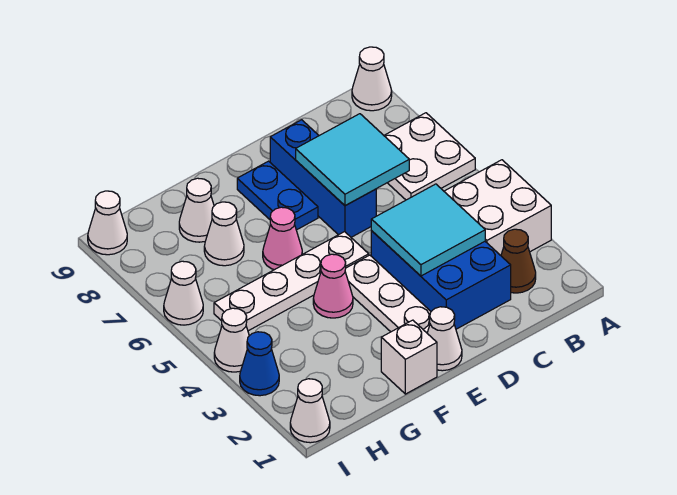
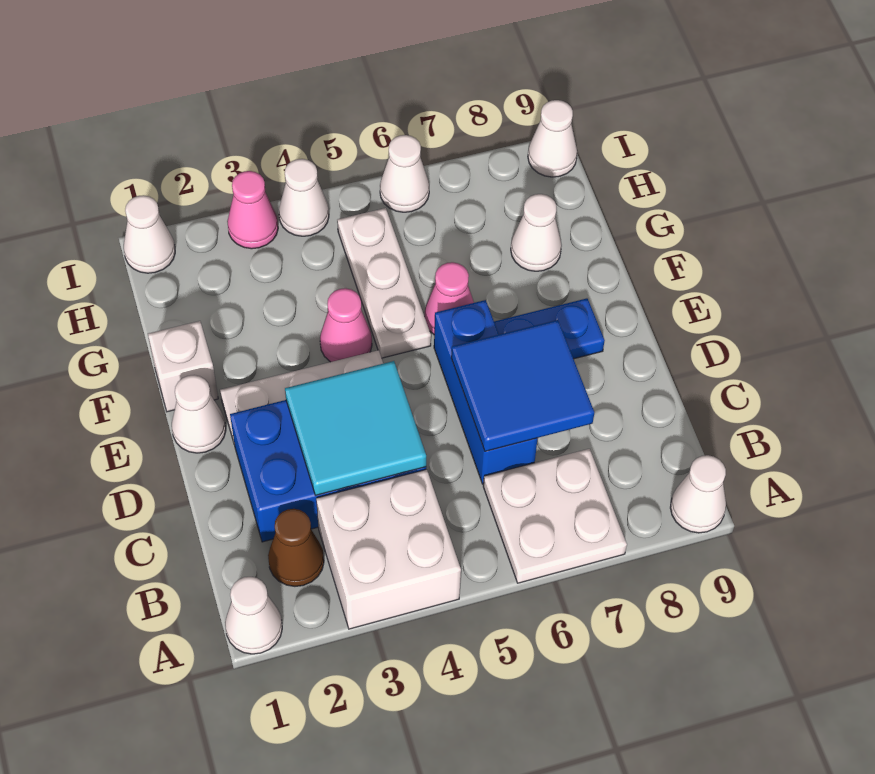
cyan tile C6:D7 level 2 -> blue tile C6:D7 level 2
blue brick D6:D8 level 1 -> blue brick C6:E6 level 1
white plate E5:H5 level 1 -> white plate F5:H5 level 1
white cone G7 level 1 -> white cone A1 level 1
blue cone I3 level 1 -> pink cone I3 level 1

